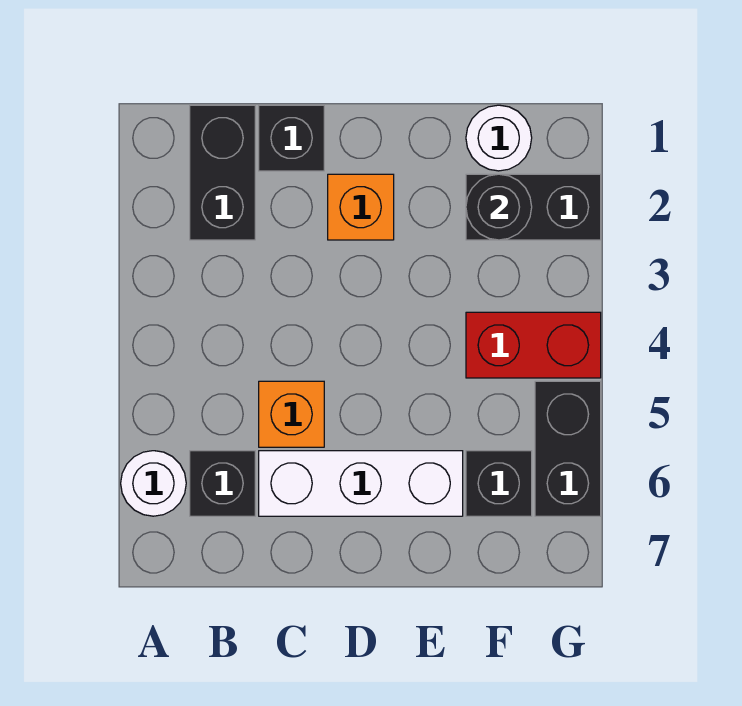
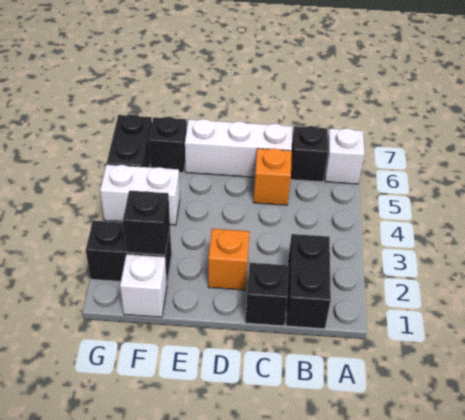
white round brick A6 level 1 -> white brick A6 level 1
white round brick F1 level 1 -> white brick F1 level 1
black round brick F2 level 2 -> black brick F2 level 2
red brick F4:G4 level 1 -> white brick F4:G4 level 1

